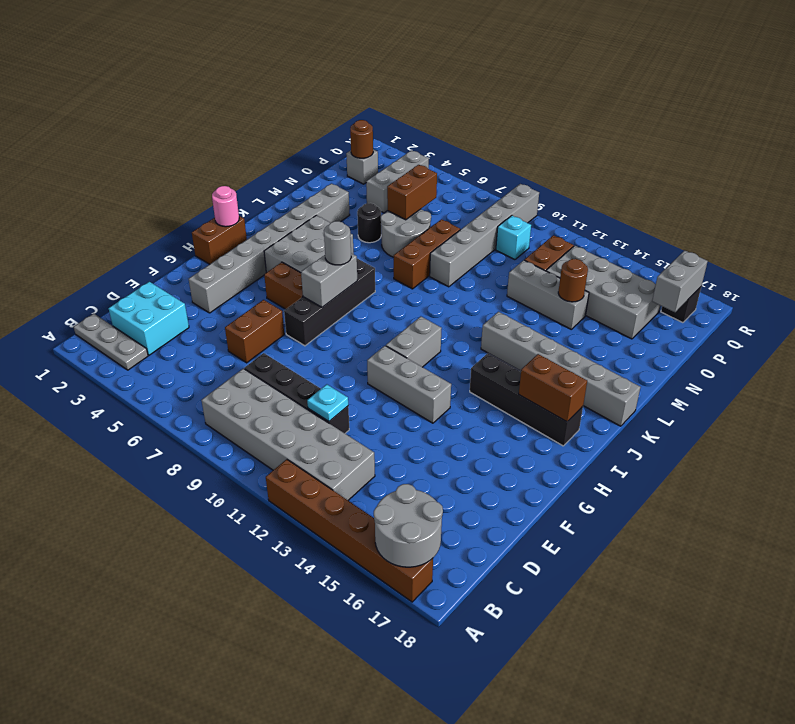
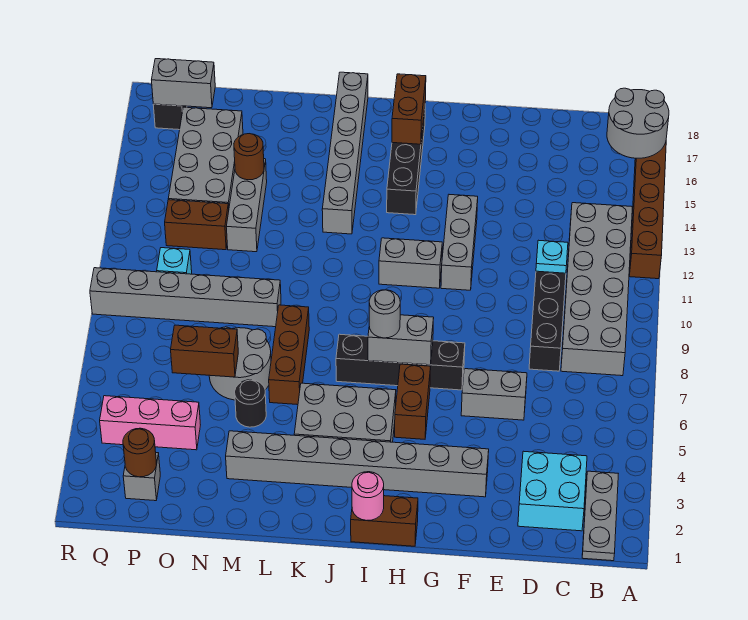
brown brick E6:F6 level 1 -> grey brick E6:F6 level 1
brown brick L8:N8 level 1 -> brown brick L6:L8 level 1
grey brick O4:Q4 level 1 -> pink brick O4:Q4 level 1

